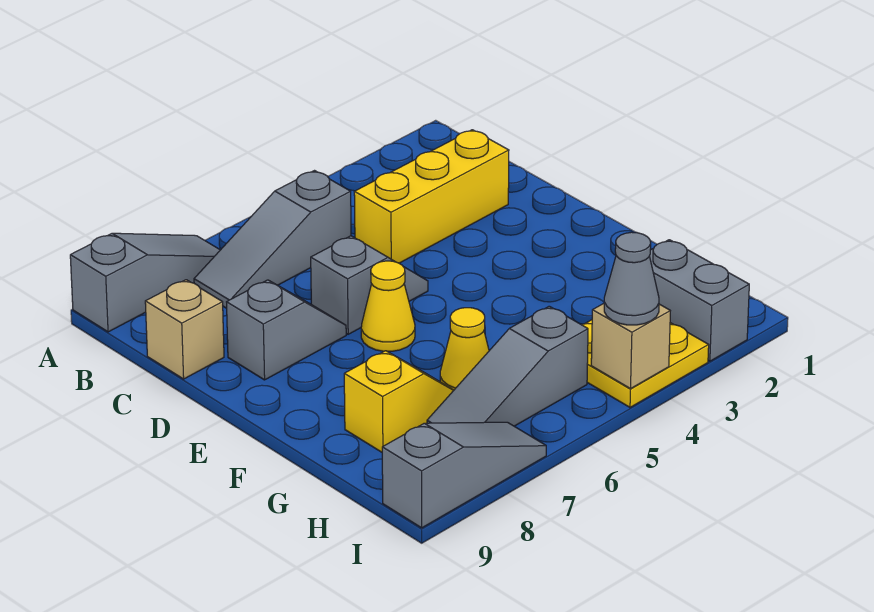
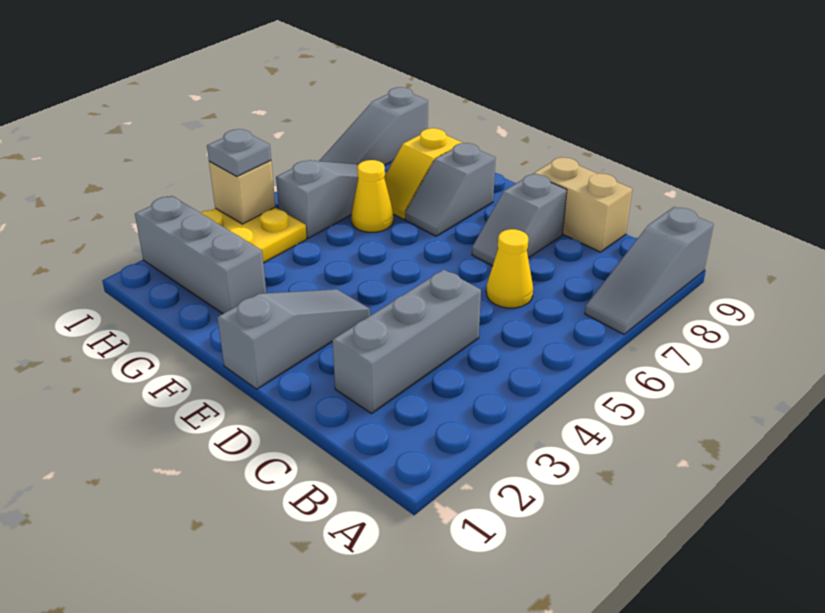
grey slope B5:B7 level 1 top 5 -> grey slope E1:E3 level 1 top 1
yellow brick C2:C4 level 1 -> grey brick C2:C4 level 1
tan brick C9 level 1 -> tan brick C9:D9 level 1
grey slope D5:D6 level 1 top 6 -> grey slope F7:F8 level 1 top 8
yellow cone E6 level 1 -> yellow cone C6 level 1
grey brick H2:I2 level 1 -> grey brick G2:I2 level 1
grey cone I4 level 3 -> grey plate I4 level 3

